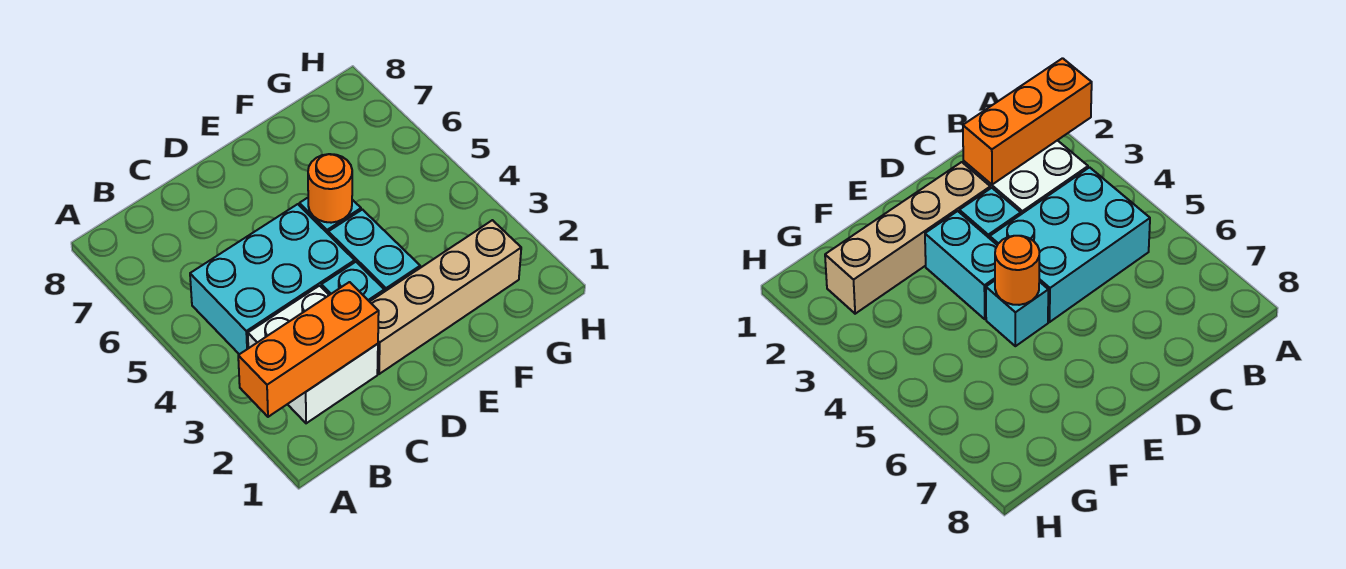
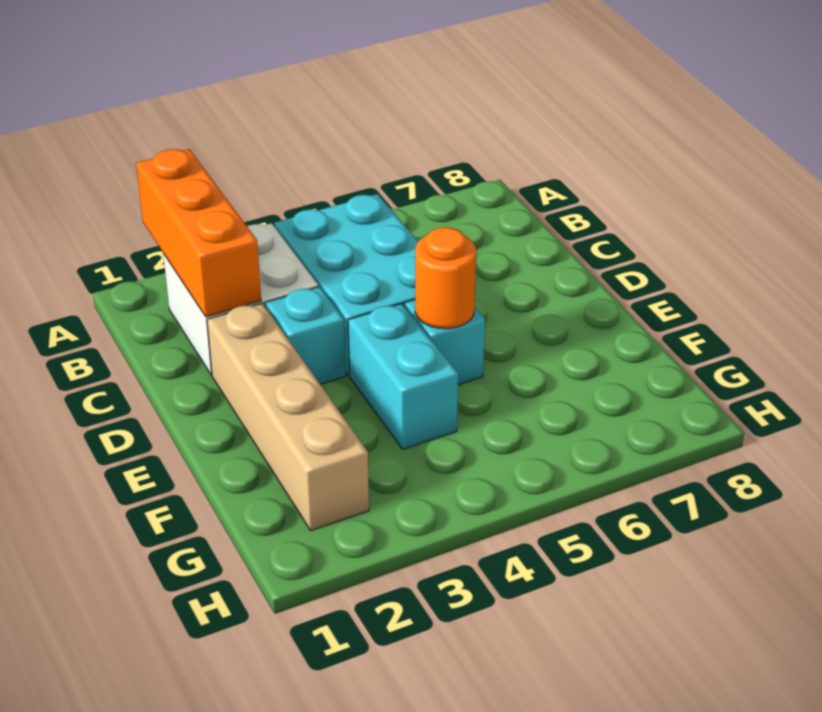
cyan brick E3:E4 level 1 -> cyan brick E4:F4 level 1

